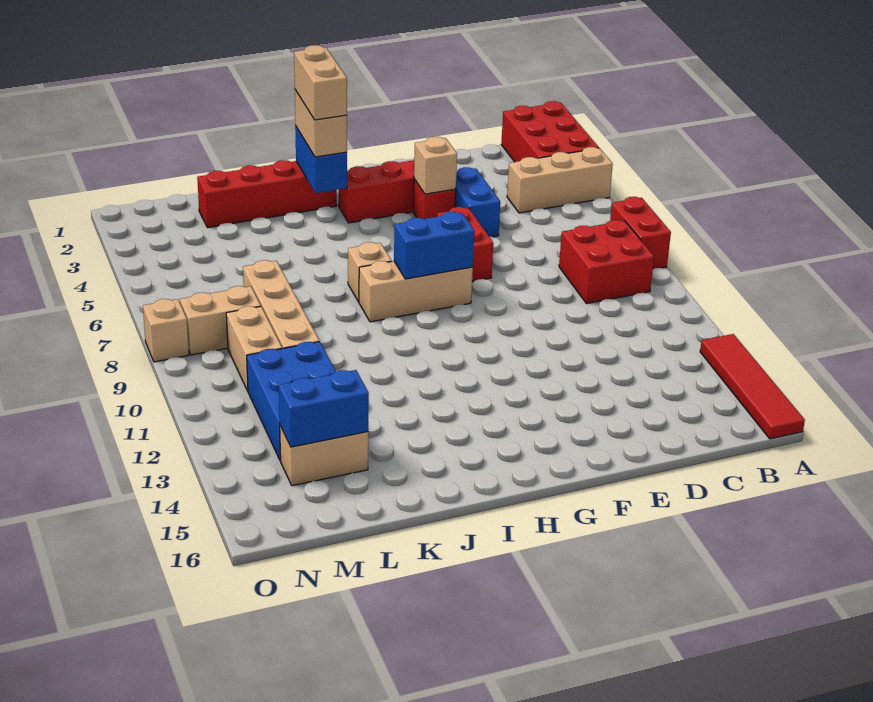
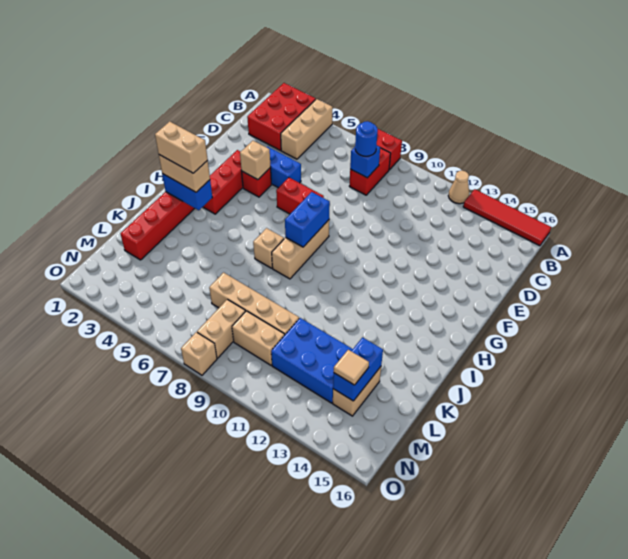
red brick A1:B3 level 1 -> red brick A2:C3 level 1
none -> tan cone A12 level 1
red brick B8:C9 level 1 -> red brick B8:C8 level 1
none -> blue brick C8 level 2
none -> blue round brick C8 level 3
none -> tan tile M14 level 3

